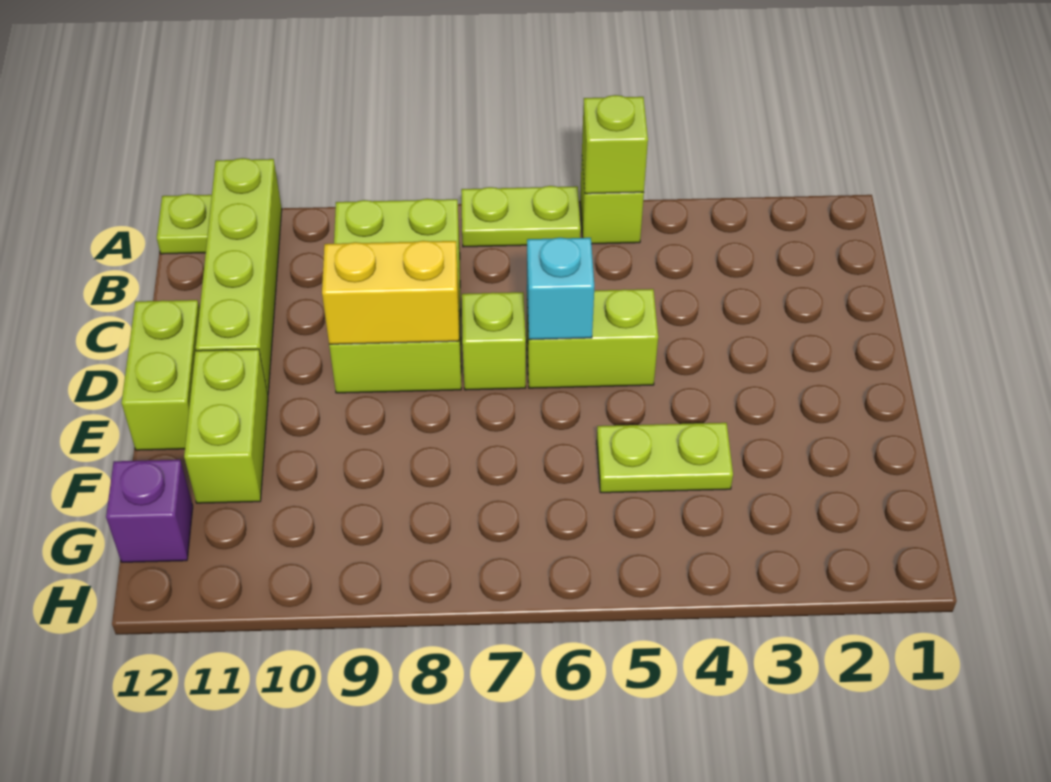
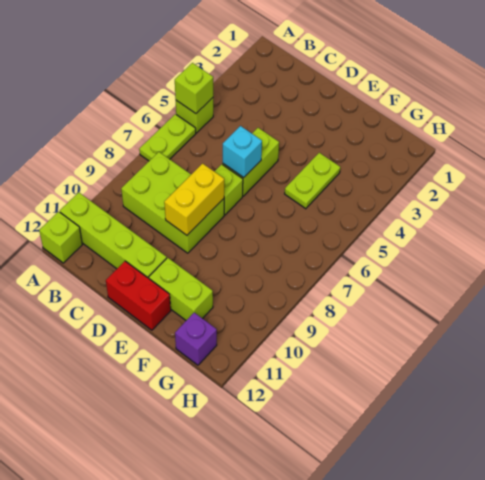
lime plate A12 level 1 -> lime brick A12 level 1
lime brick D12:E12 level 1 -> red brick D12:E12 level 1

